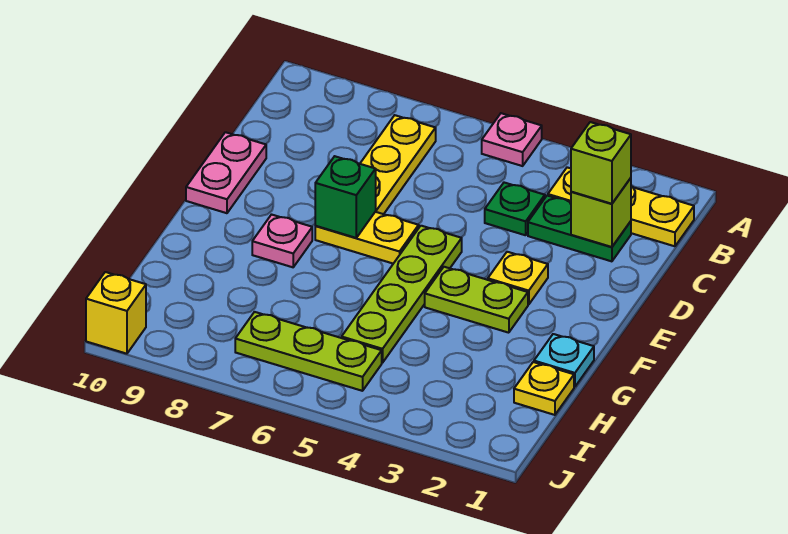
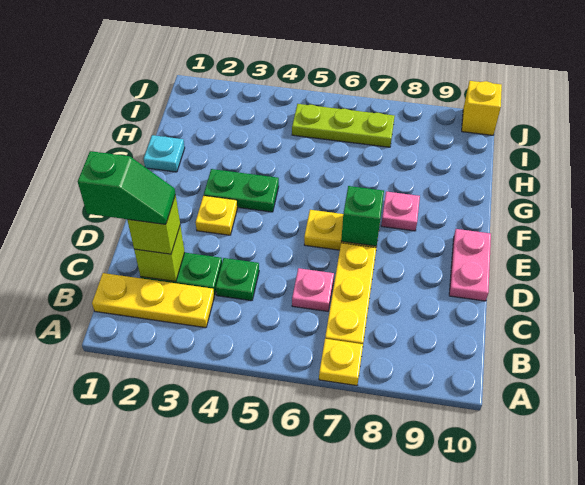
pink plate A5 level 1 -> pink plate C6 level 1
none -> green slope C1:C2 level 4 top 1
lime plate E5:H5 level 1 -> none
lime plate F3:F4 level 1 -> green plate F3:F4 level 1
yellow plate H1 level 1 -> yellow plate A7 level 1

